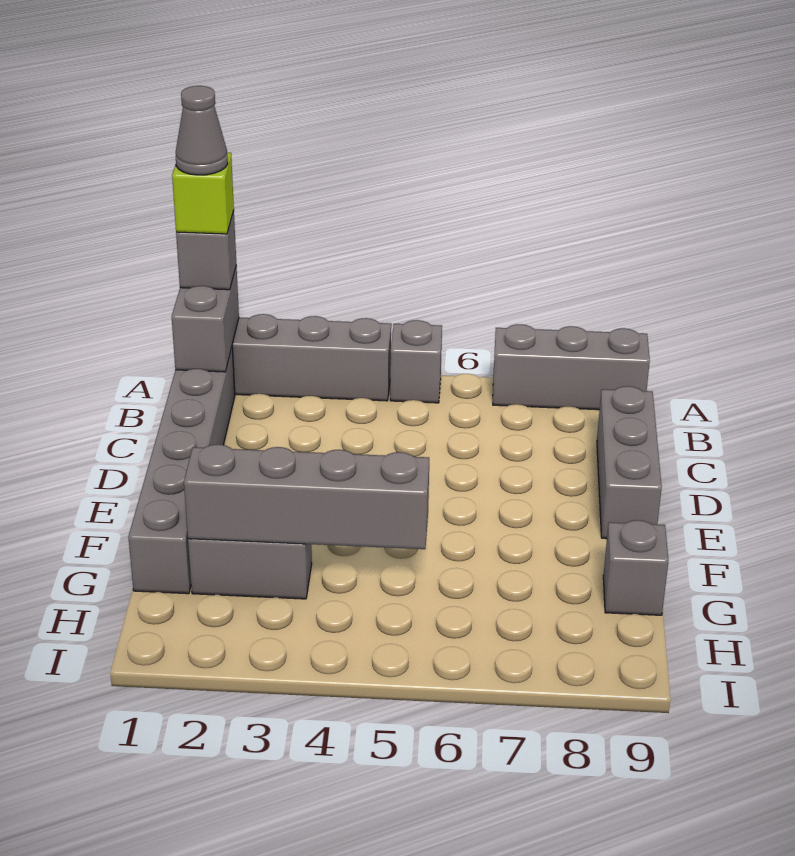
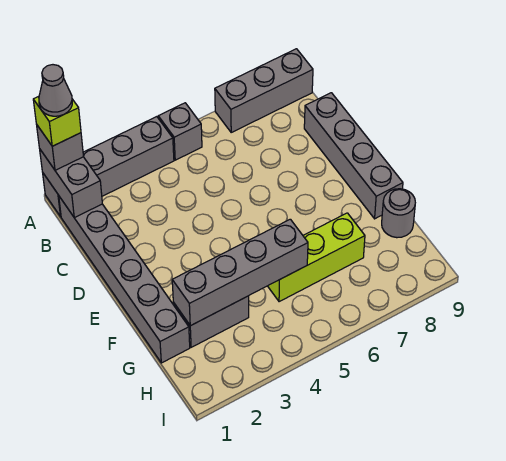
grey brick C9:E9 level 1 -> grey brick C9:F9 level 1
none -> lime brick G5:G7 level 1
grey brick G9 level 1 -> grey round brick G9 level 1

